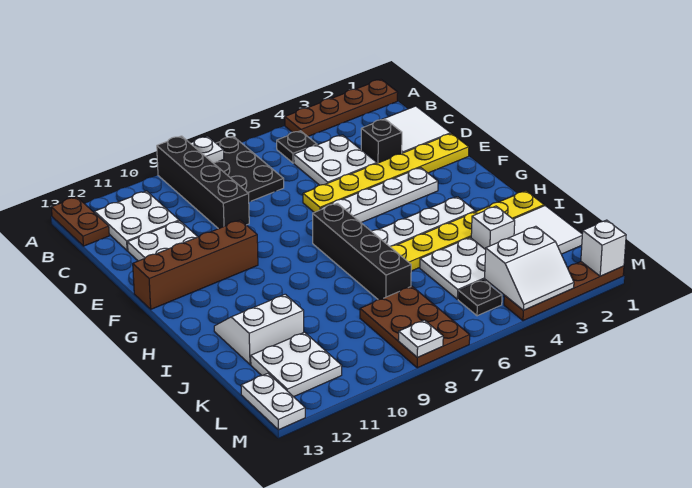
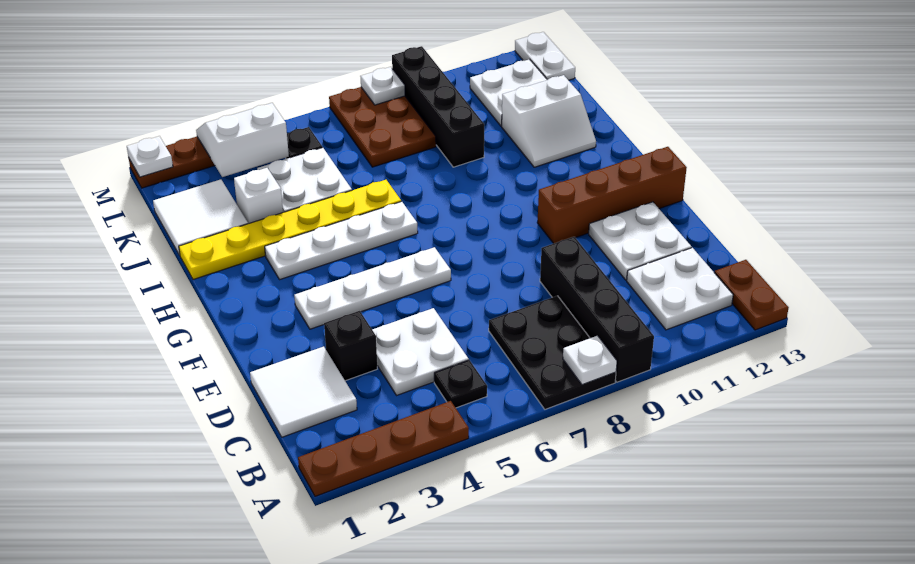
yellow plate E1:E6 level 1 -> none
black brick G7:J7 level 1 -> black brick J9:M9 level 1
white brick M1 level 2 -> white plate M1 level 2

